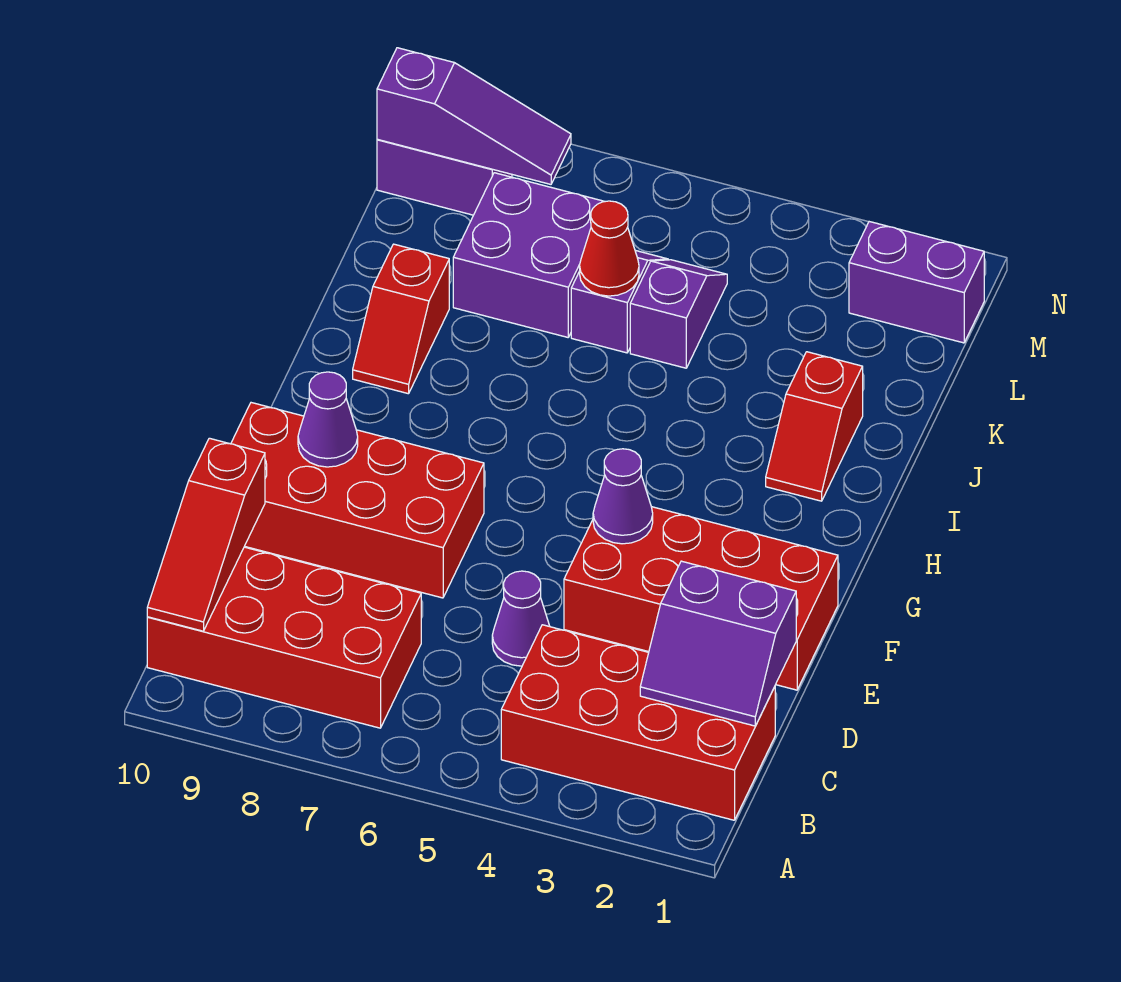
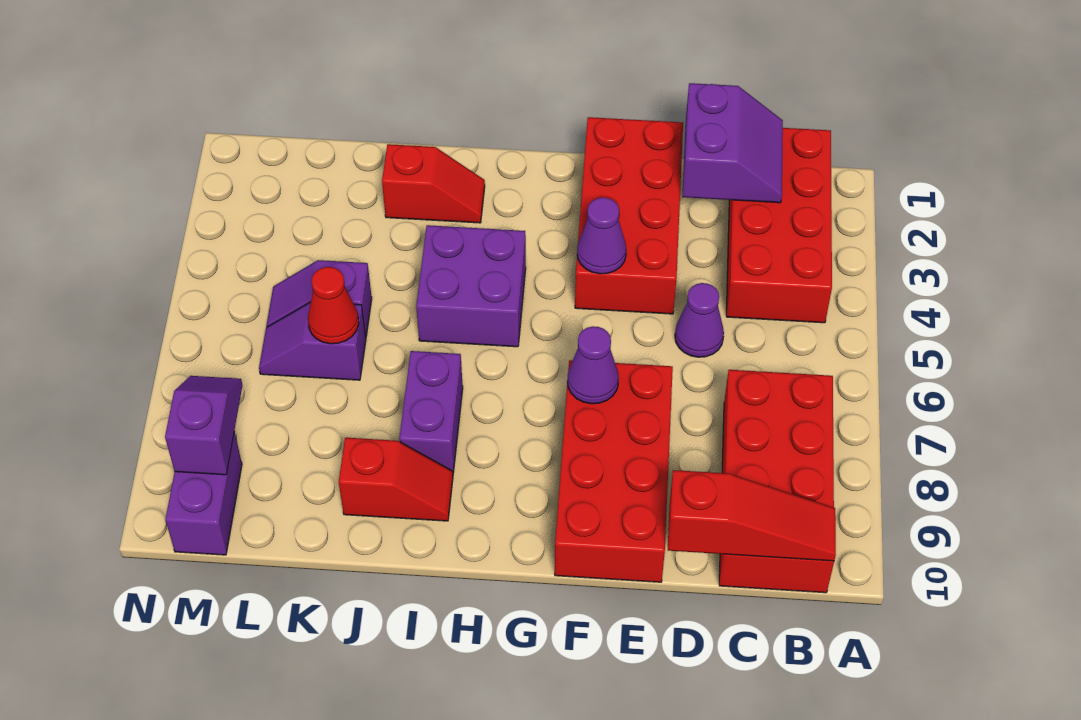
purple cone F9 level 2 -> purple cone F7 level 2
purple brick K7:L8 level 1 -> purple brick H4:I5 level 1
purple brick M1:M2 level 1 -> purple brick I7:I8 level 1
purple slope M8:M10 level 2 top 10 -> purple slope M8:M9 level 2 top 9

